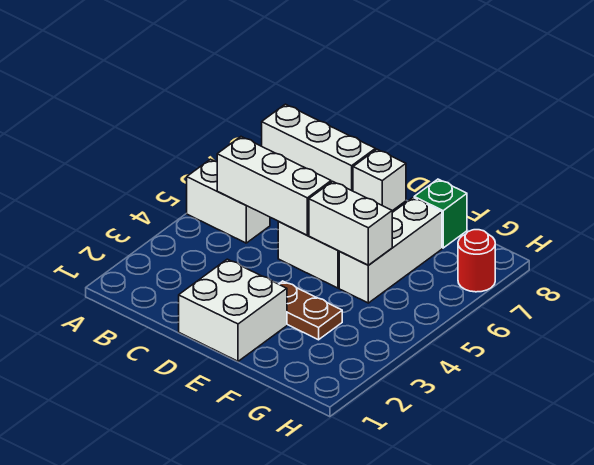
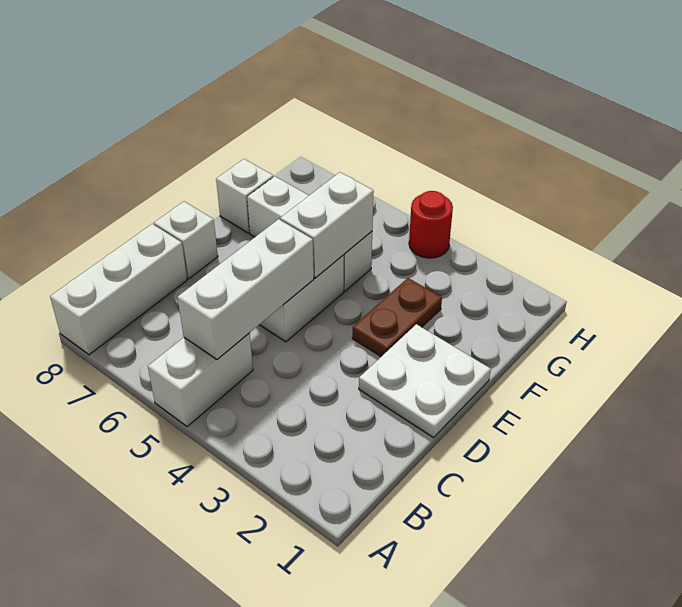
white brick D1:E2 level 1 -> white plate D1:E2 level 1
green brick F8 level 1 -> white brick F8 level 1
red round brick H7 level 1 -> red round brick H4 level 1

